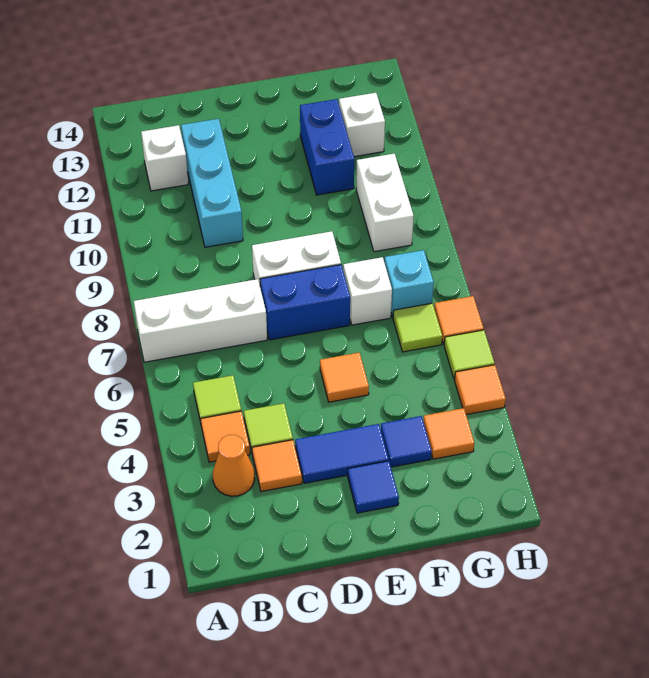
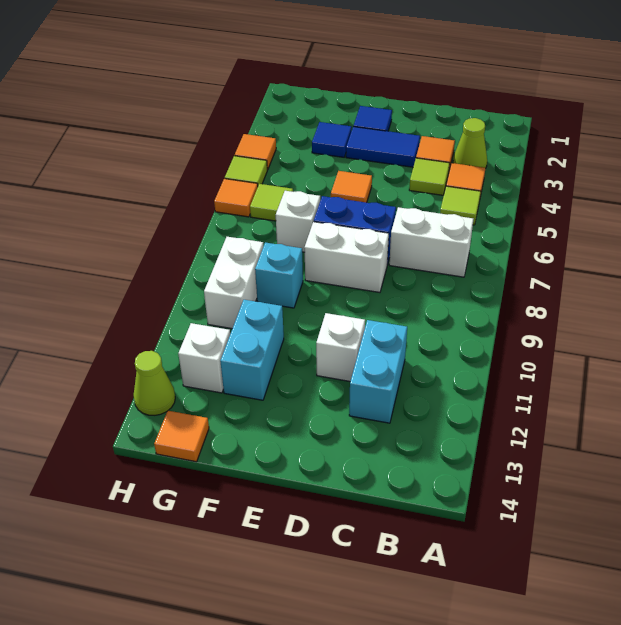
white brick A7:C7 level 1 -> white brick B7:C7 level 1
orange cone B3 level 1 -> lime cone B3 level 1
white brick B12 level 1 -> white brick D11 level 1
cyan brick C10:C12 level 1 -> cyan brick C11:C12 level 1
blue brick F11:F12 level 1 -> cyan brick F11:F12 level 1
orange tile G3 level 1 -> orange tile G14 level 1
cyan brick G7 level 1 -> cyan brick F9 level 1
none -> lime cone H13 level 1

